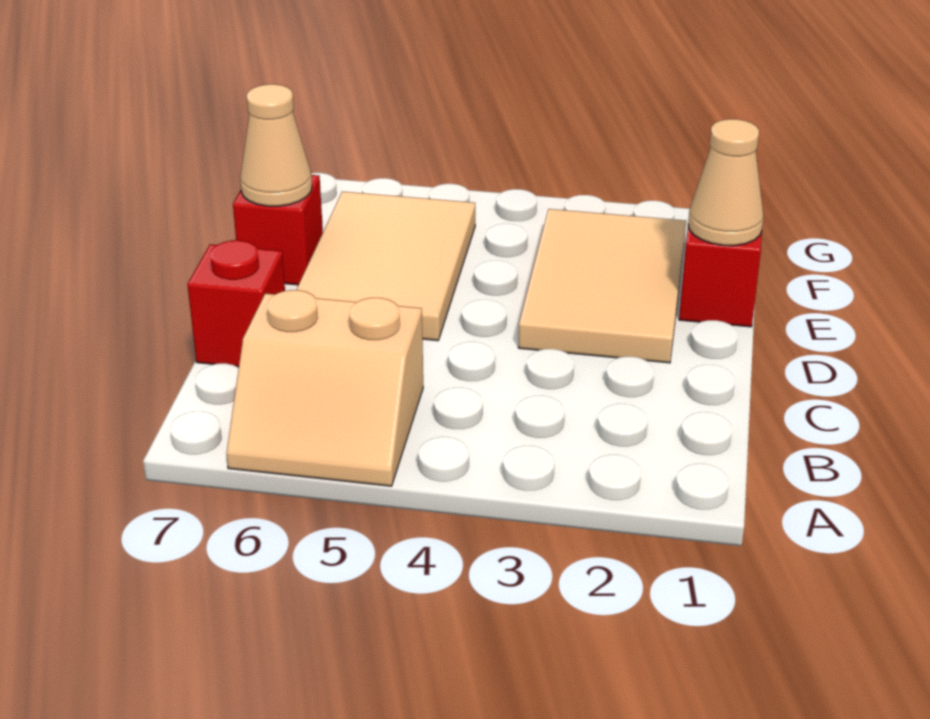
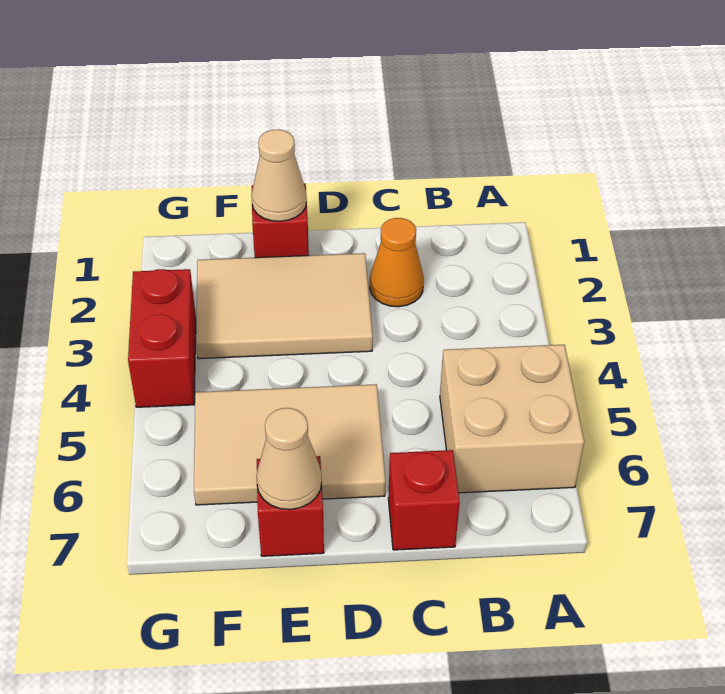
tan slope A5:B6 level 1 top B -> tan brick A5:B6 level 1
none -> orange cone C2 level 1
none -> red brick G3:G4 level 1

